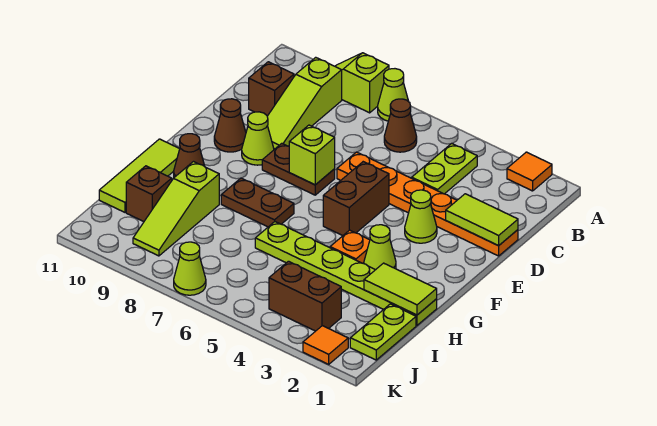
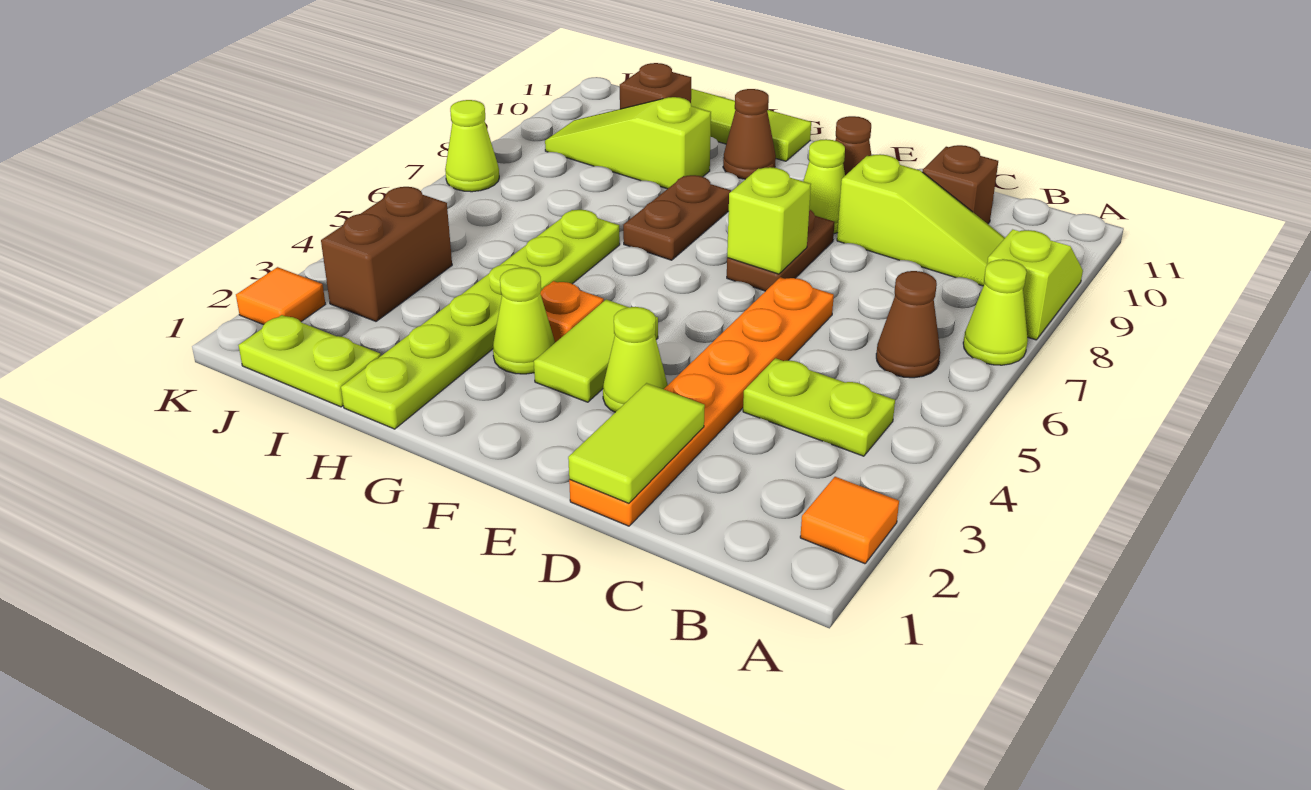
lime slope B9:D9 level 1 top B -> lime slope B9:D9 level 1 top D
brown brick E5:F5 level 1 -> none
lime tile H1:H2 level 2 -> lime tile F3:F4 level 1

